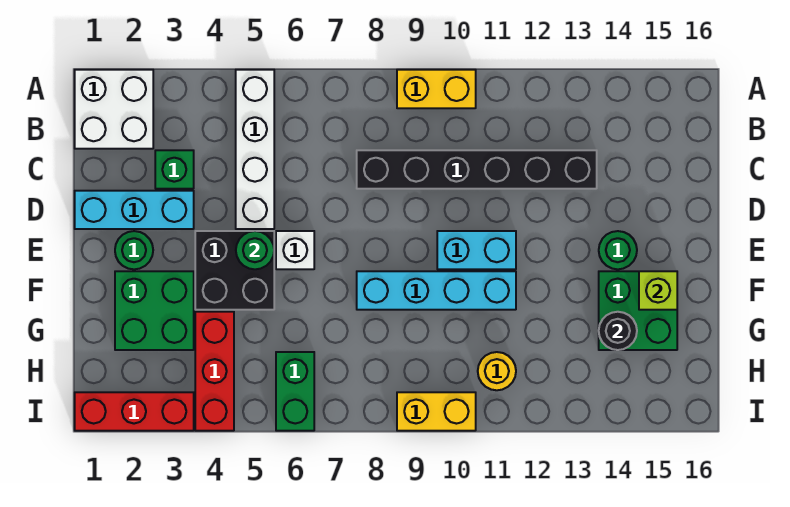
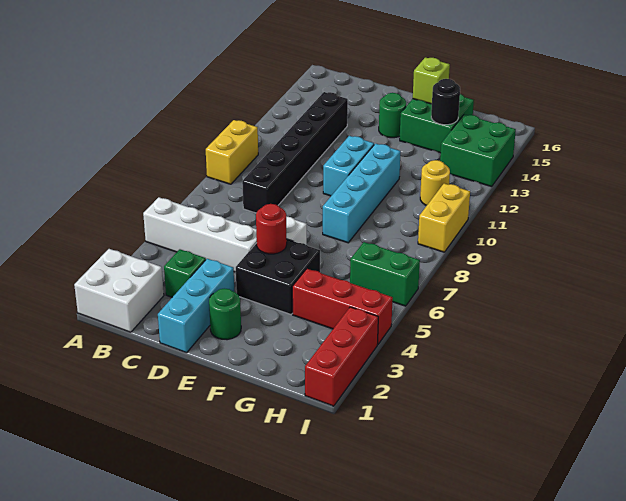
green round brick E5 level 2 -> red round brick E5 level 2
green brick F2:G3 level 1 -> green brick H13:I14 level 1

